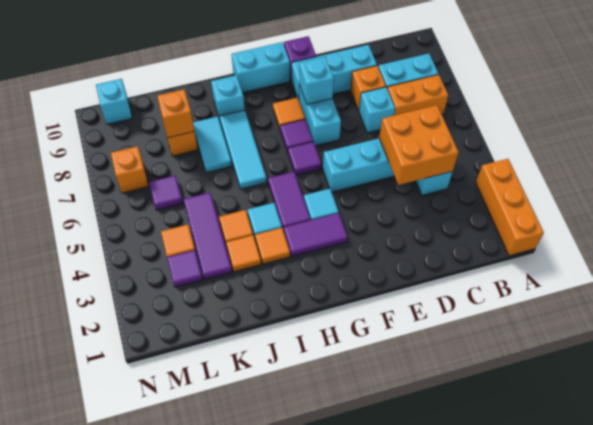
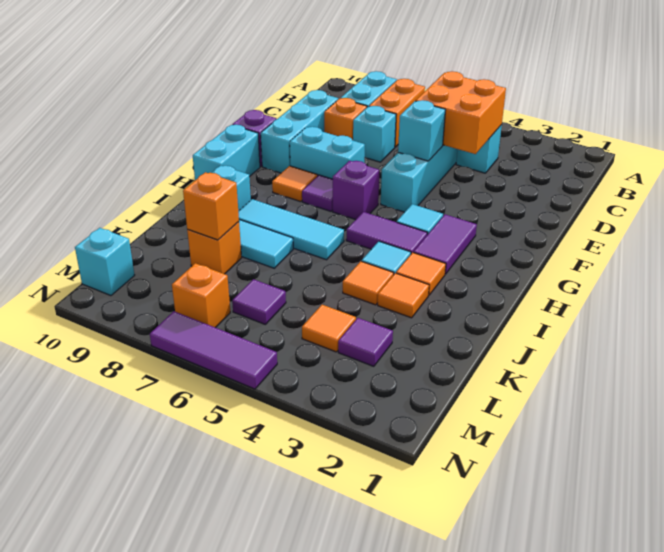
orange brick A1:A3 level 1 -> none
cyan brick F8 level 2 -> cyan brick E5 level 2
purple tile G6 level 1 -> purple brick G6 level 1
purple tile K3:K5 level 1 -> purple tile N5:N7 level 1

